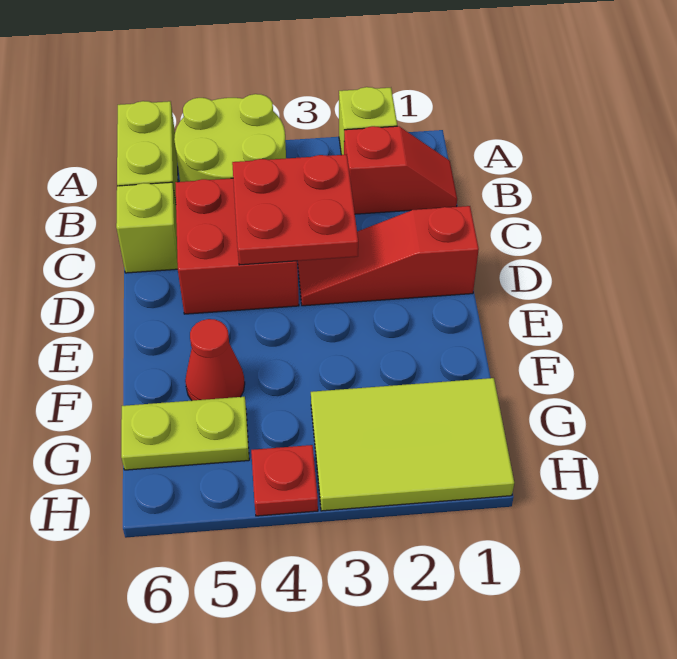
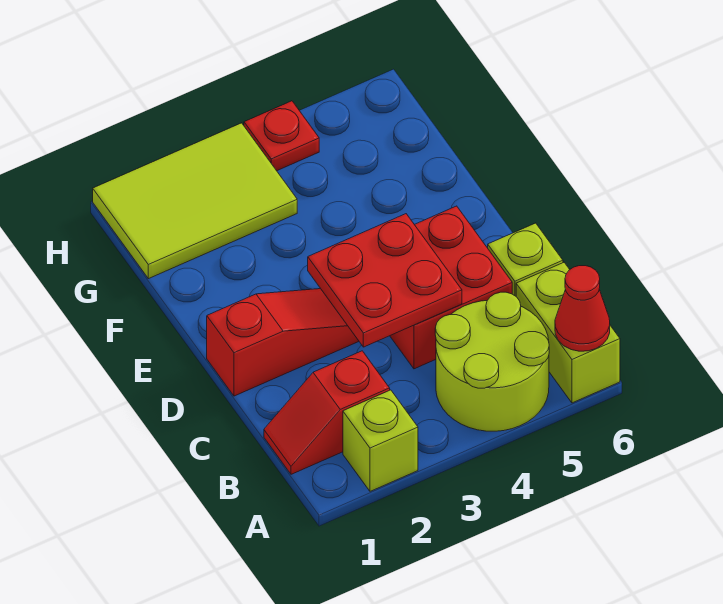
red cone F5 level 1 -> red cone A6 level 2
lime plate G5:G6 level 1 -> none

